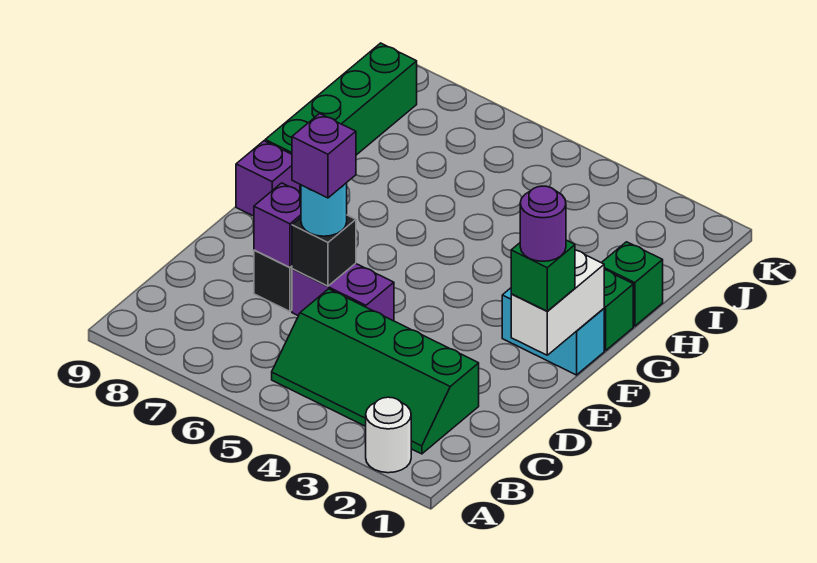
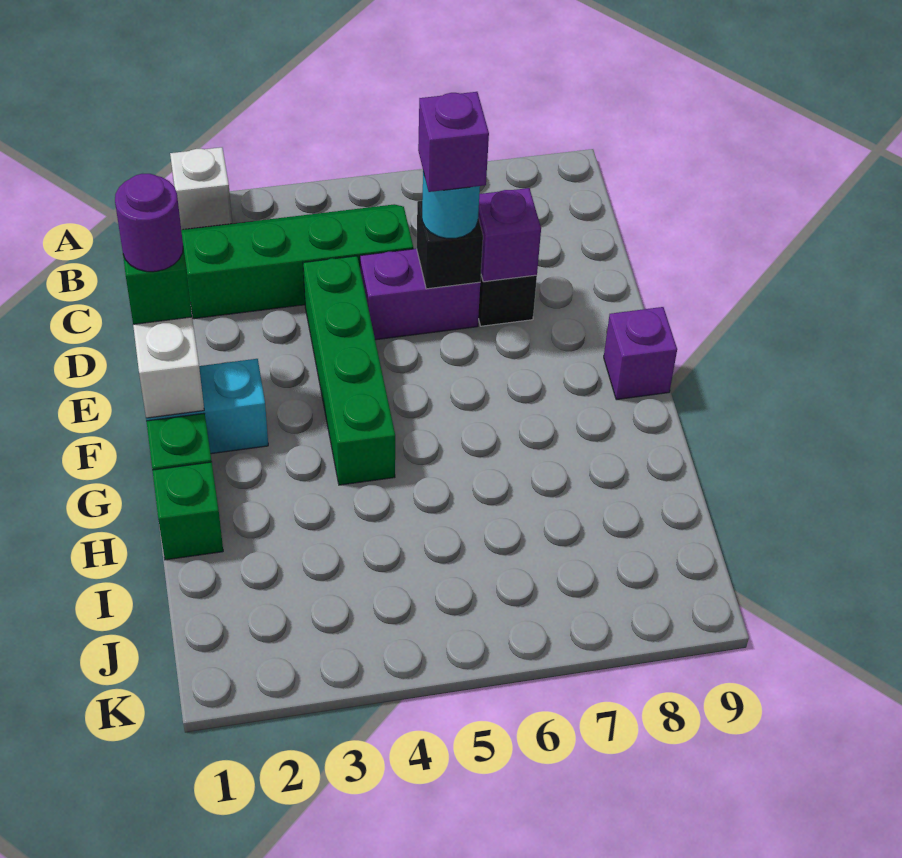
white round brick A2 level 1 -> white brick A2 level 1
green brick G9:J9 level 1 -> green brick D4:G4 level 1

